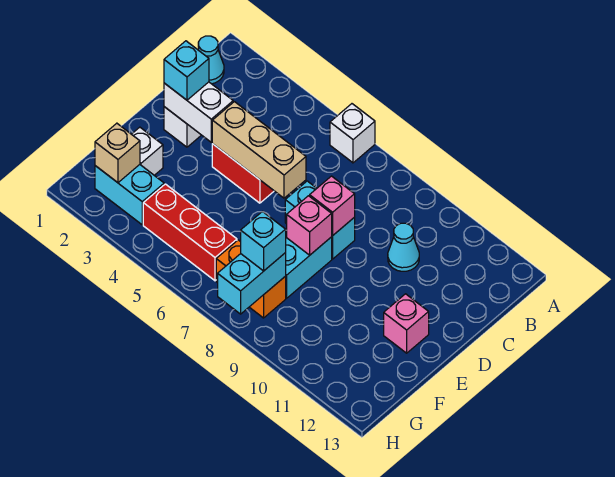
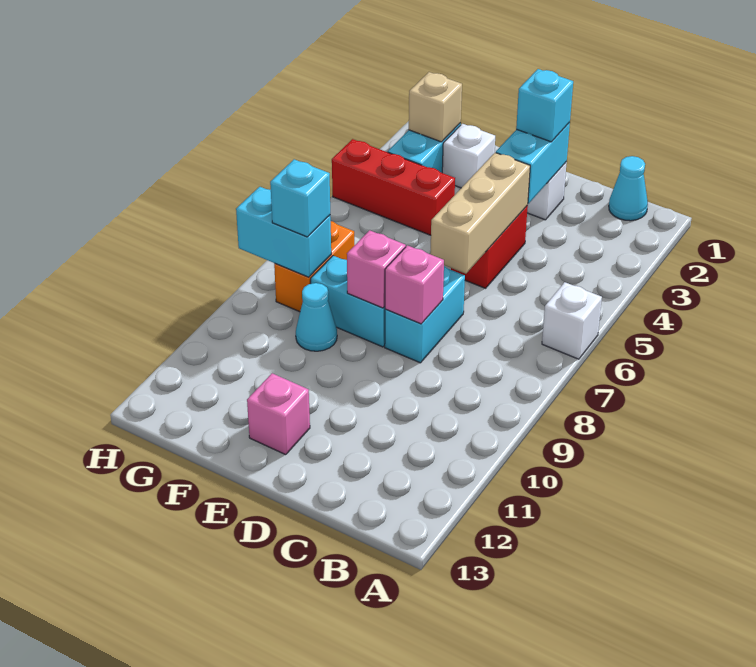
cyan cone C10 level 1 -> cyan cone F9 level 1
white brick D2:D3 level 2 -> cyan brick D2:D3 level 2
red brick G4:G6 level 1 -> red brick F4:H4 level 1

